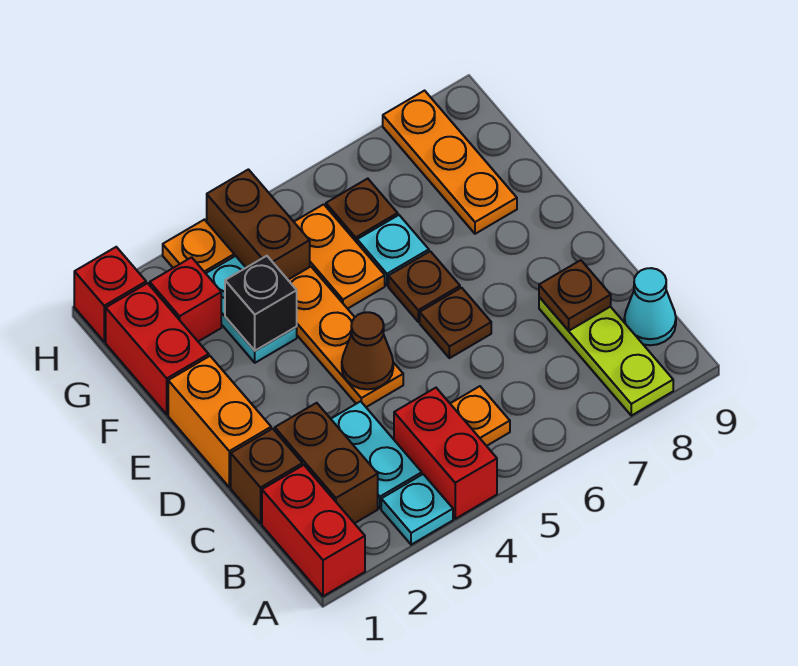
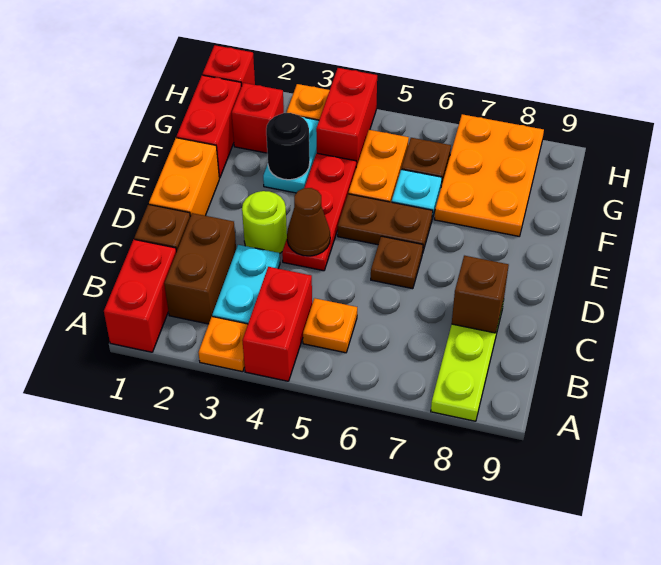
cyan plate A3 level 1 -> orange plate A3 level 1
cyan cone B9 level 1 -> none
brown plate C8 level 2 -> brown brick C8 level 2
none -> lime round brick D3 level 1
orange plate D4:F4 level 1 -> red plate D4:F4 level 1
brown plate E6 level 1 -> brown plate E5:E6 level 1
black brick F3 level 2 -> black round brick F3 level 2
orange plate F8:H8 level 1 -> orange plate F7:H8 level 1
brown brick G4:H4 level 1 -> red brick G4:H4 level 1

